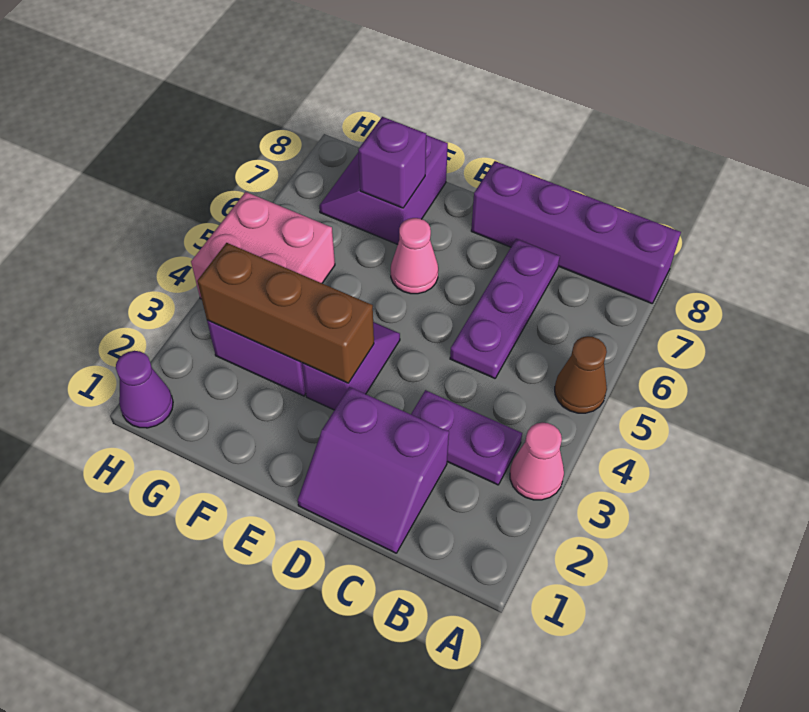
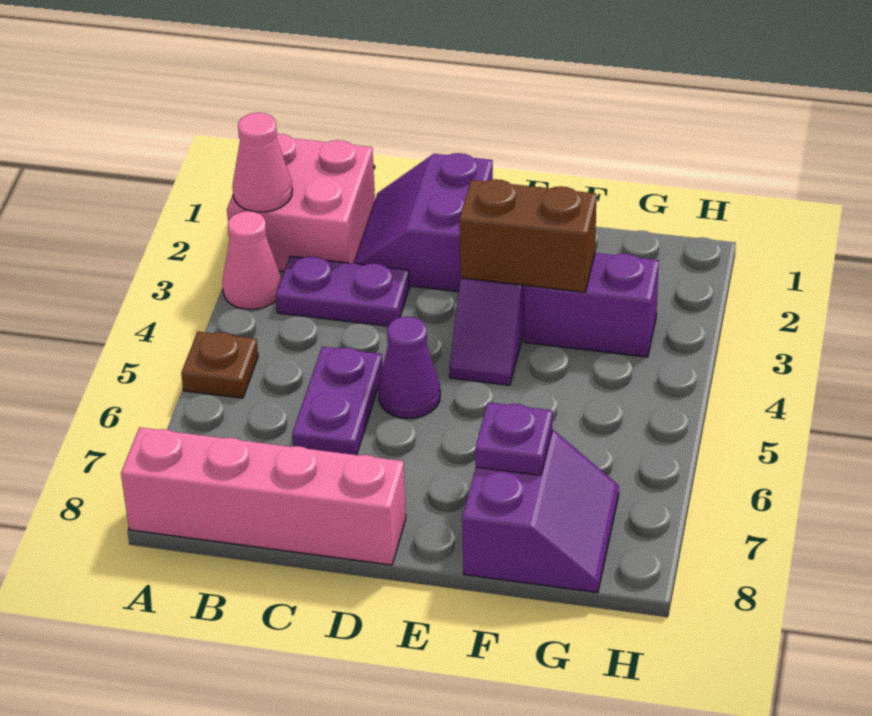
brown cone A5 level 1 -> brown plate A5 level 1
purple brick A8:D8 level 1 -> pink brick A8:D8 level 1
purple slope C1:D2 level 1 top 2 -> purple slope C1:D2 level 1 top D
purple plate C5:C7 level 1 -> purple plate C5:C6 level 1
brown brick E3:G3 level 2 -> brown brick E3:F3 level 2
pink cone E6 level 1 -> pink cone A2 level 2
purple brick F7 level 2 -> purple plate F7 level 2
pink brick G4:H5 level 1 -> pink brick A1:B2 level 1
purple cone H1 level 1 -> purple cone D5 level 1

